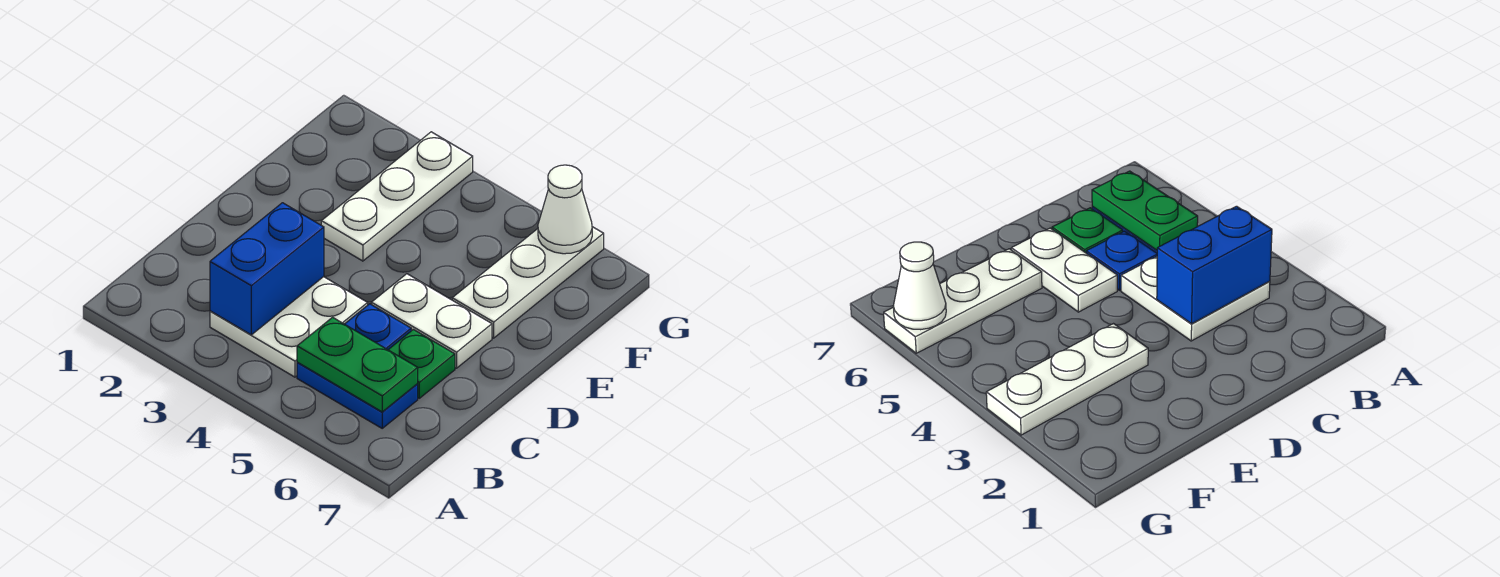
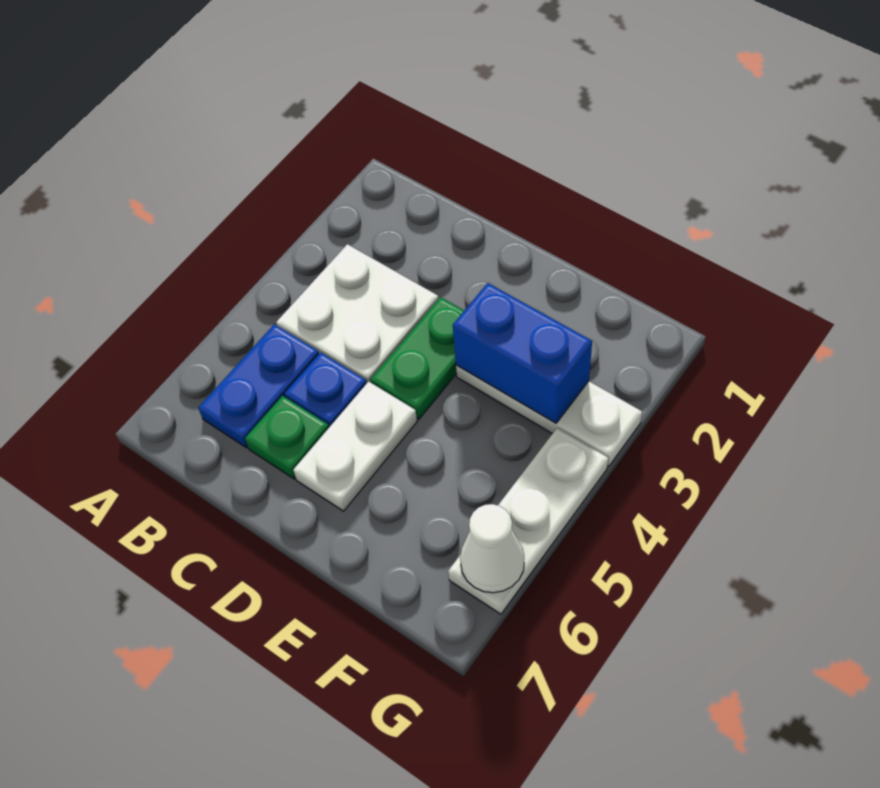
blue brick B3:C3 level 2 -> blue brick E3:F3 level 2
green plate B5:B6 level 2 -> green plate D3:D4 level 1
white plate E6:G6 level 1 -> white plate G4:G6 level 1

